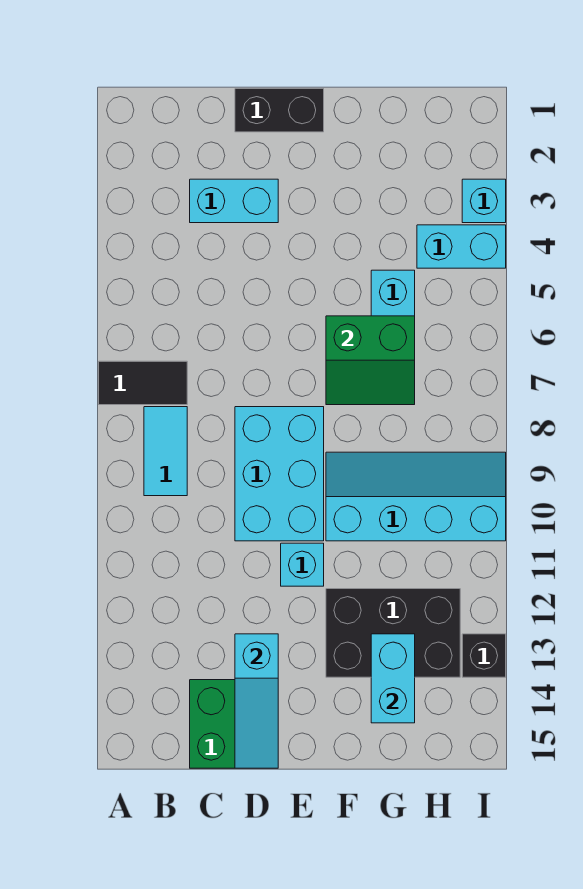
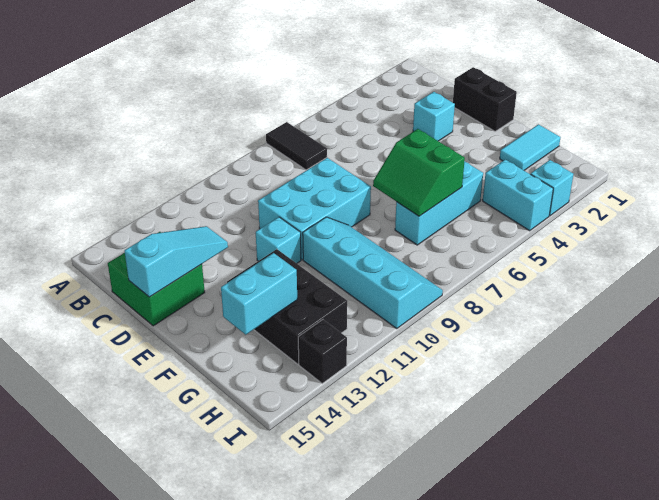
cyan tile B8:B9 level 1 -> cyan tile G1:G2 level 1
cyan brick C3:D3 level 1 -> cyan brick D3 level 1
cyan slope D13:D15 level 2 top 13 -> cyan slope D13:D15 level 2 top 15

